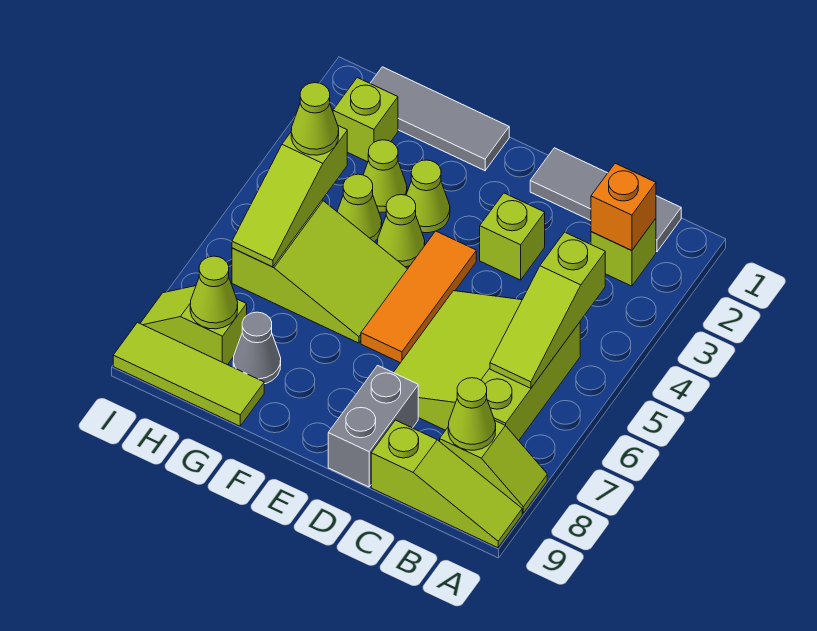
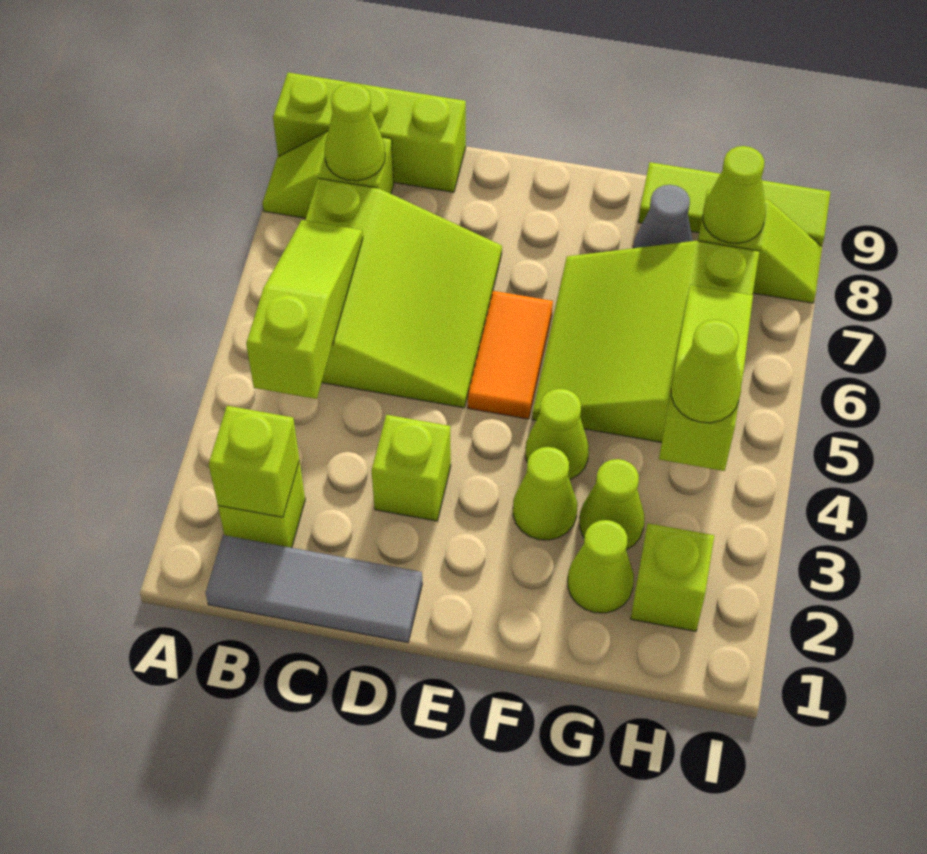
lime slope A9:C9 level 1 top C -> lime brick A9:C9 level 1
orange brick B2 level 2 -> lime brick B2 level 2
grey brick D8:D9 level 1 -> none
orange tile E4:E6 level 1 -> orange tile E5:E6 level 1
grey tile F1:H1 level 1 -> none
lime slope F5:H6 level 1 top H -> lime slope F5:H7 level 1 top H
lime cone G4 level 1 -> lime cone G2 level 1

